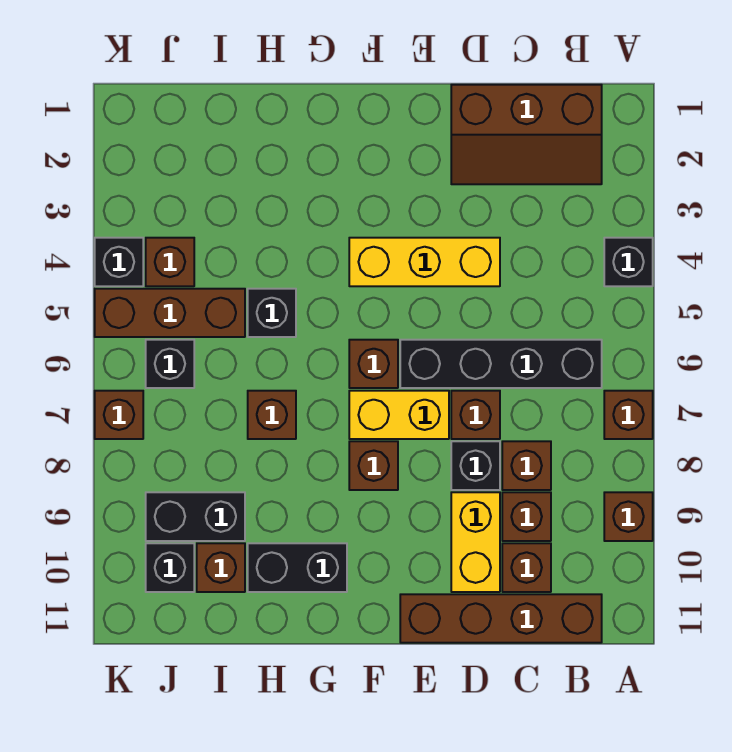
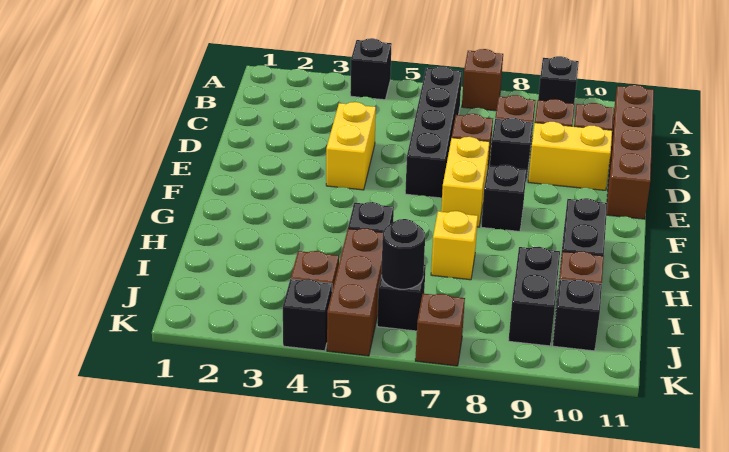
brown brick A9 level 1 -> black brick A9 level 1
brown slope B1:D2 level 1 top 1 -> none
yellow brick D4:F4 level 1 -> yellow brick D4:E4 level 1
brown brick F6 level 1 -> none
brown brick F8 level 1 -> black brick F8 level 1
brown brick H7 level 1 -> yellow brick H7 level 1
none -> black round brick J6 level 2

